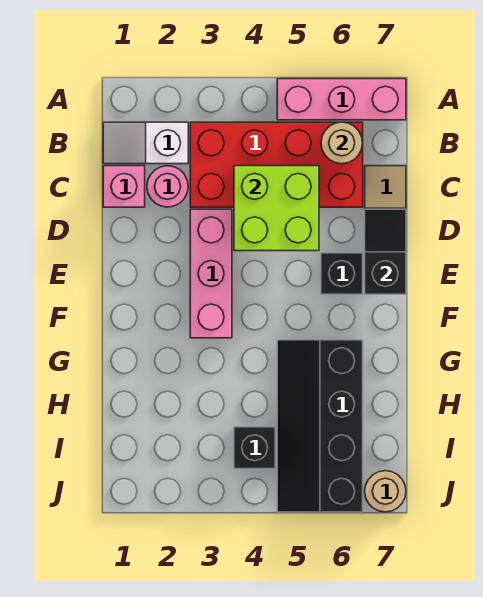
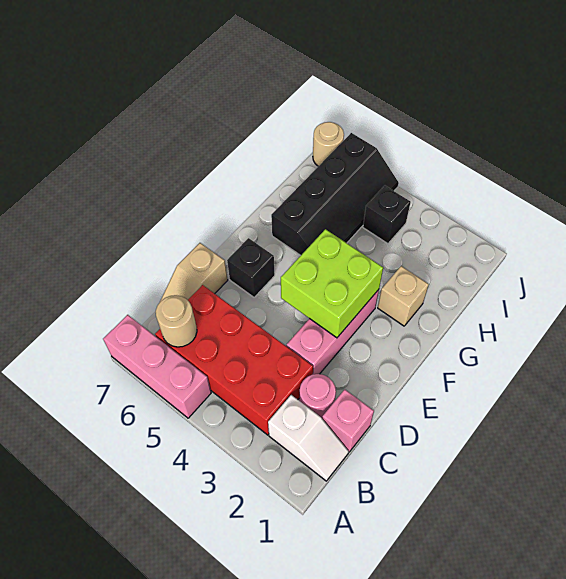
lime brick C4:D5 level 2 -> lime brick E3:F4 level 2
black slope D7:E7 level 2 top E -> none
none -> tan brick G2 level 1

